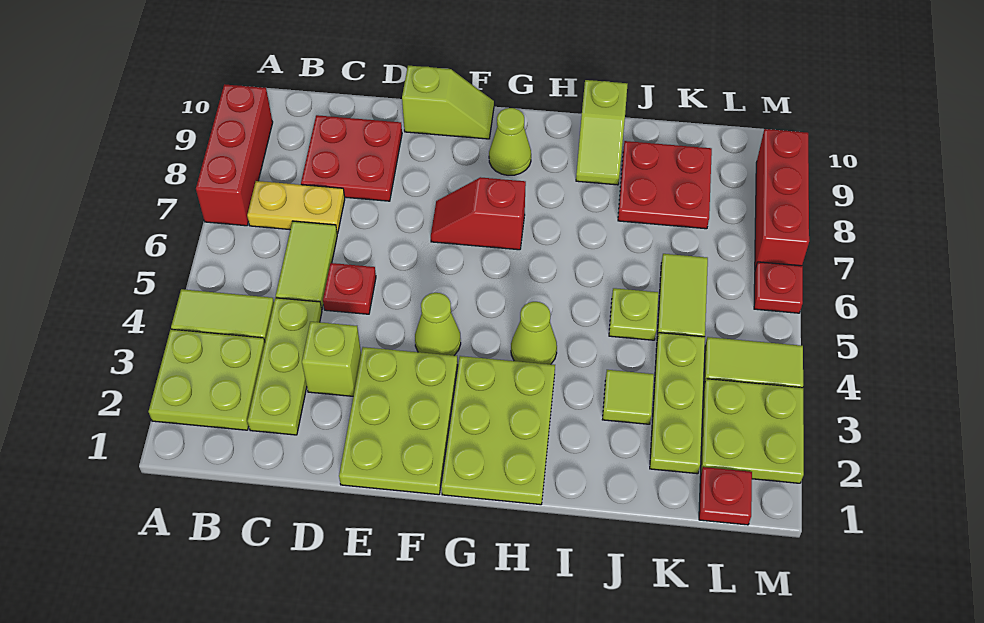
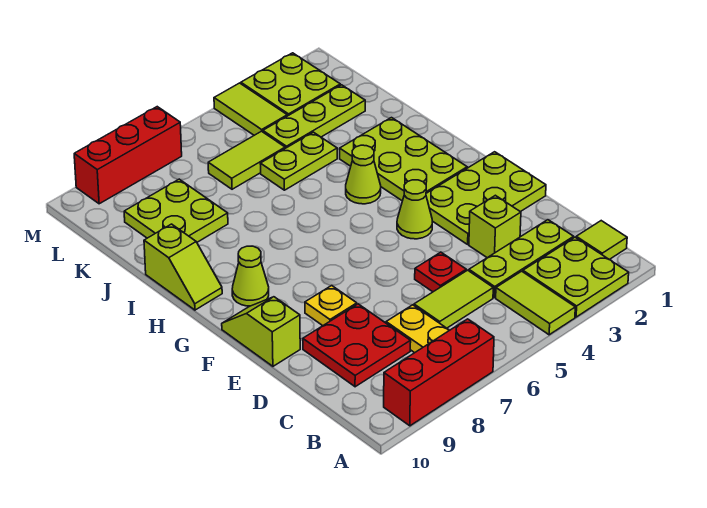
none -> yellow plate E8 level 1
red slope F7:G7 level 1 top G -> none
lime plate G1:H3 level 1 -> lime plate G2:I3 level 1
lime slope I9:I10 level 1 top 10 -> lime slope H10:I10 level 1 top I
lime tile J3 level 1 -> lime tile B1 level 1
lime plate J5 level 1 -> lime plate J4:J5 level 1
red plate J8:K9 level 1 -> lime plate J8:K9 level 1
red plate L1 level 1 -> none
red plate M6 level 1 -> none

